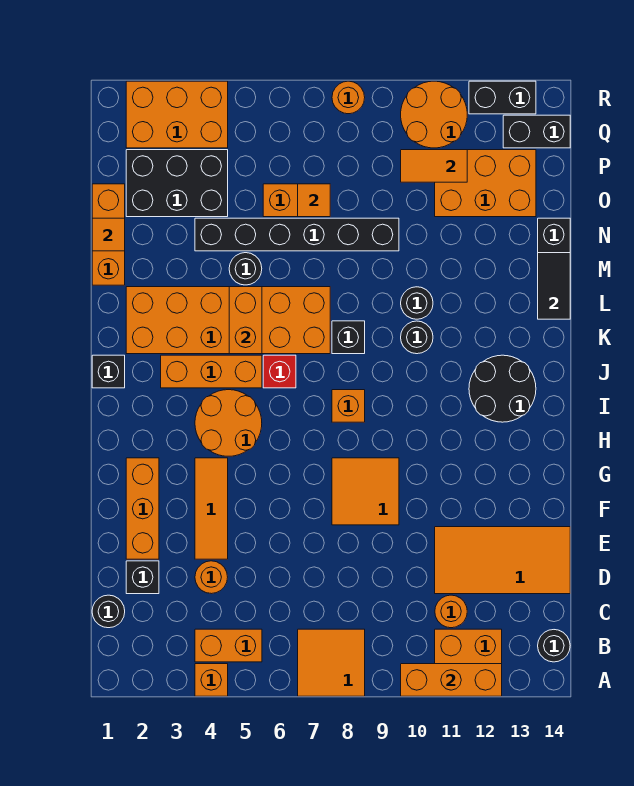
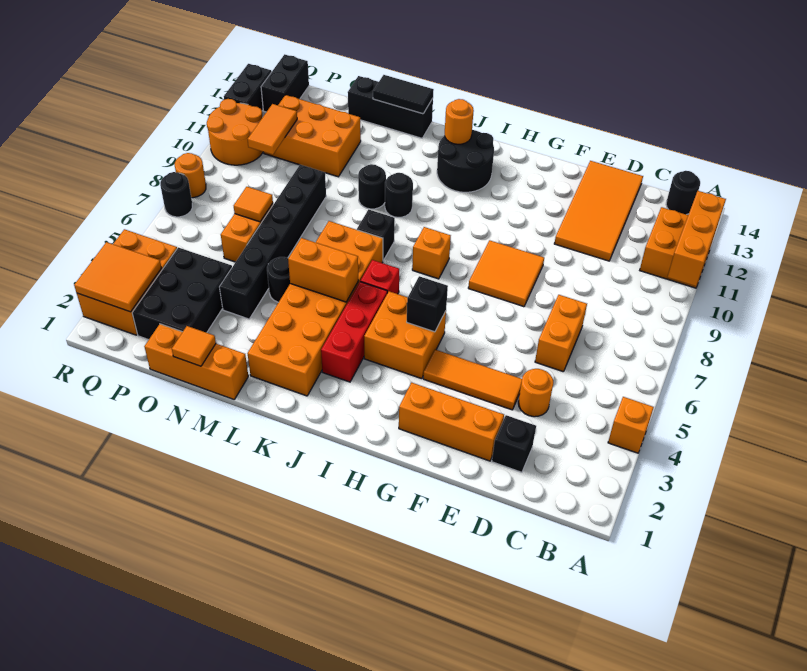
orange tile A7:B8 level 1 -> orange tile Q2:R3 level 2
orange brick B4:B5 level 1 -> orange brick D6:D7 level 1
black round brick C1 level 1 -> black round brick R7 level 1
orange round brick C11 level 1 -> orange round brick J13 level 2
orange round brick H4:I5 level 1 -> orange brick H4:I5 level 1
black brick J1 level 1 -> black brick H5 level 2
orange brick J3:J5 level 1 -> red brick J3:J5 level 1
orange brick O11:P13 level 1 -> orange brick N11:P12 level 1

